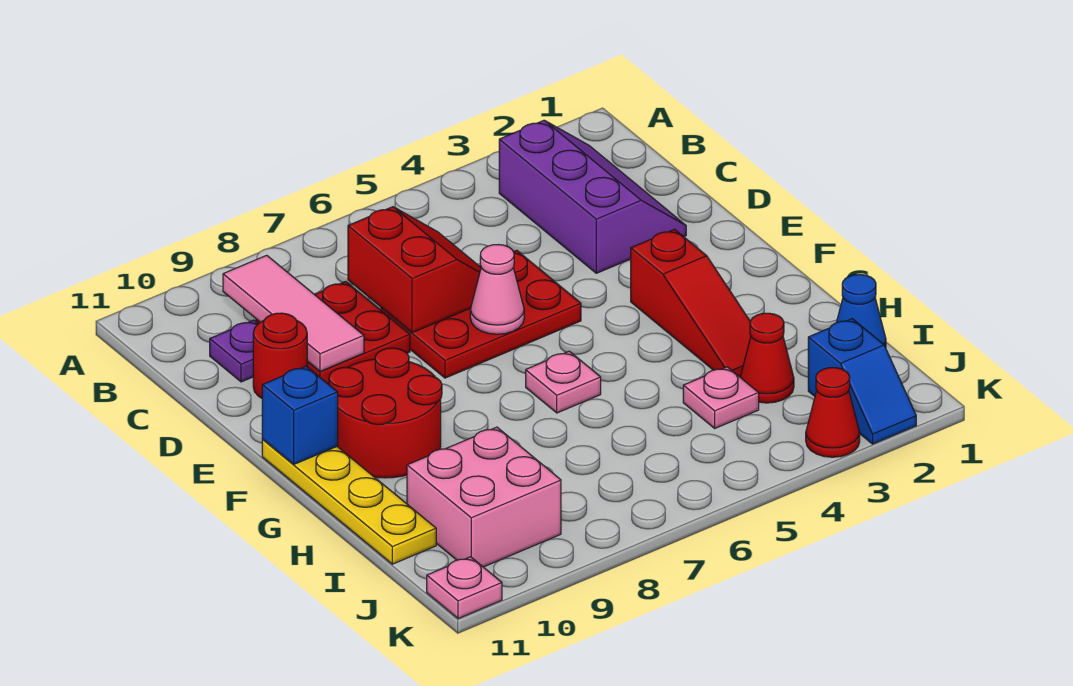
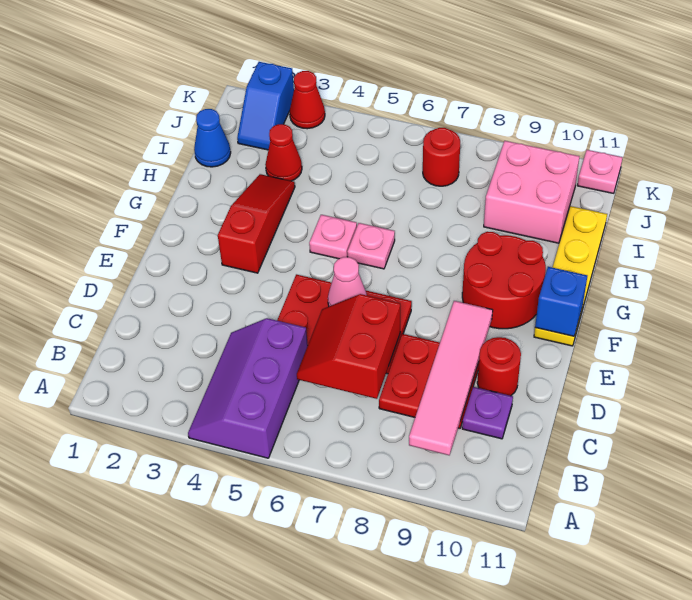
purple slope B2:D3 level 1 top 3 -> purple slope A4:C5 level 1 top 5
pink tile B9:D9 level 2 -> pink tile B9:E9 level 2
pink plate I4 level 1 -> pink plate G5 level 1
blue slope J2:K2 level 1 top J -> blue slope J2:K2 level 1 top K
none -> red round brick J7 level 1

